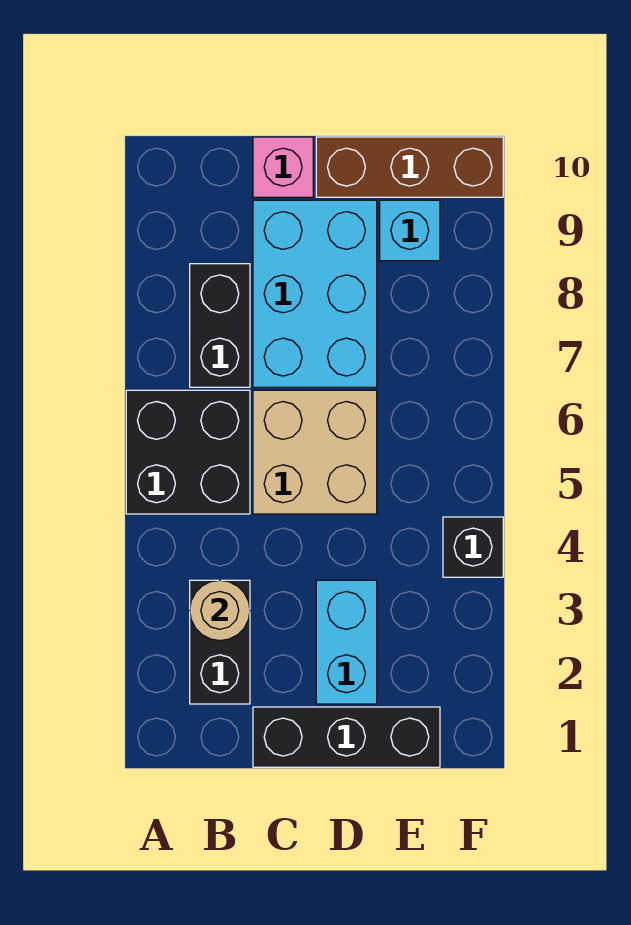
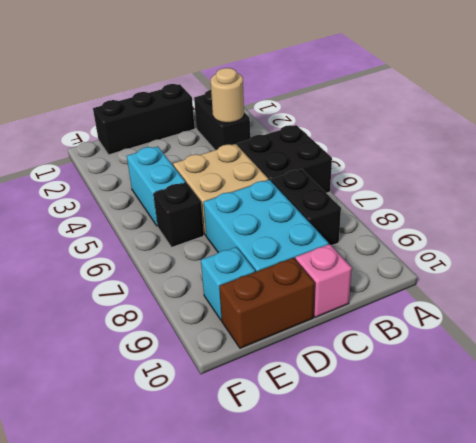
cyan brick D2:D3 level 1 -> cyan brick E4:E5 level 1
brown brick D10:F10 level 1 -> brown brick D10:E10 level 1
black brick F4 level 1 -> black brick E6 level 1

